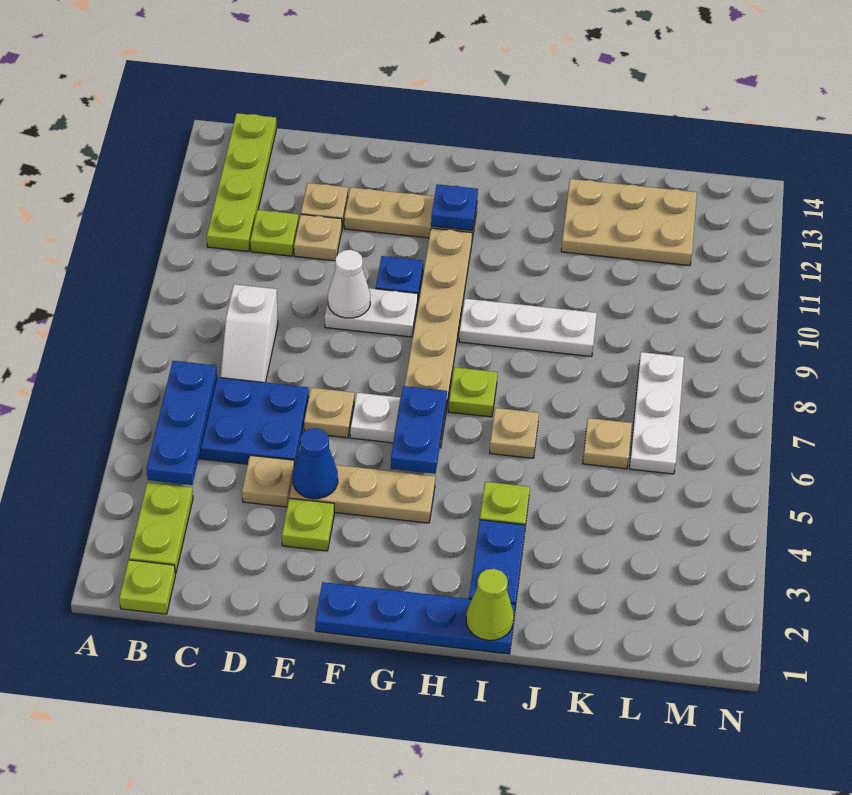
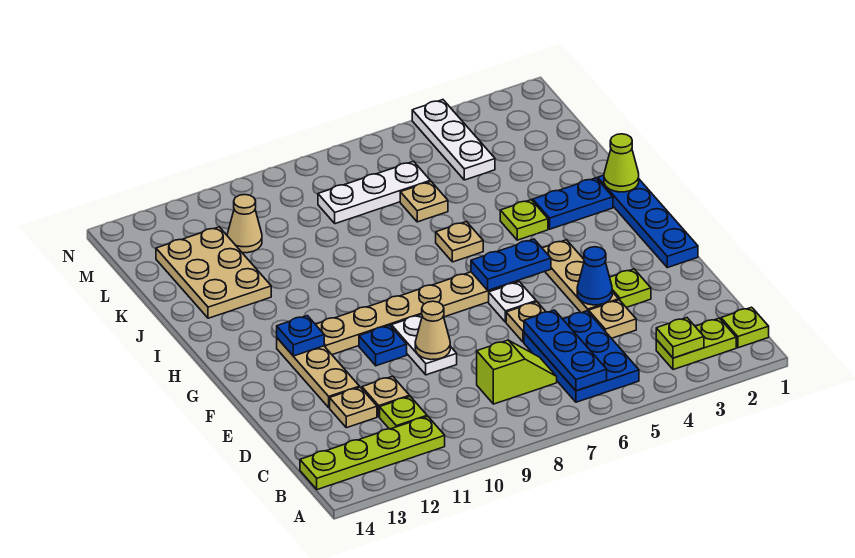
blue plate B4:B6 level 2 -> blue plate B6:D6 level 2
white slope C7:C8 level 1 top 8 -> lime slope C7:C8 level 1 top 8
white cone E9 level 2 -> tan cone E9 level 2
lime plate H7 level 1 -> lime plate B3 level 2
white plate H9:J9 level 1 -> white plate L4:N4 level 1
none -> tan cone L11 level 1

